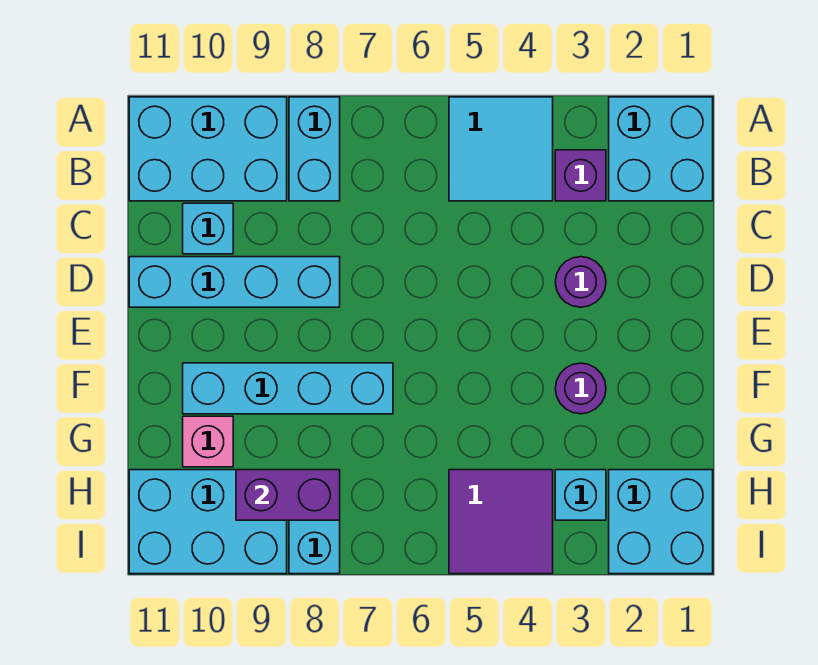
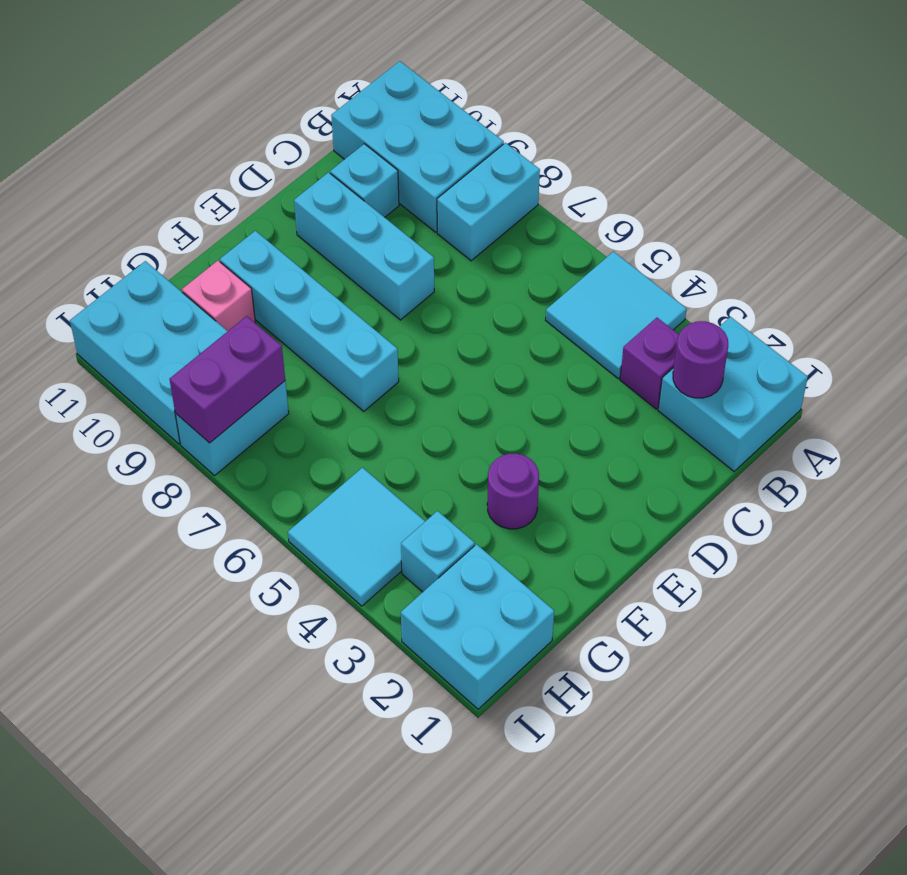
purple round brick D3 level 1 -> purple round brick B2 level 2
cyan brick D8:D11 level 1 -> cyan brick D8:D10 level 1
purple tile H4:I5 level 1 -> cyan tile H4:I5 level 1
purple brick H8:H9 level 2 -> purple brick H8:I8 level 2

